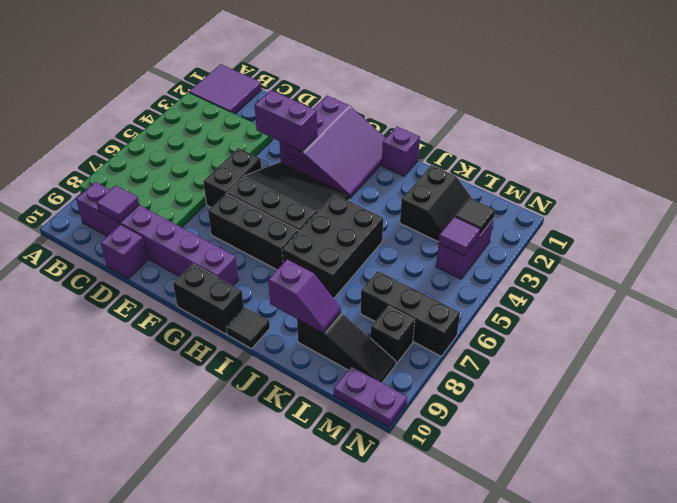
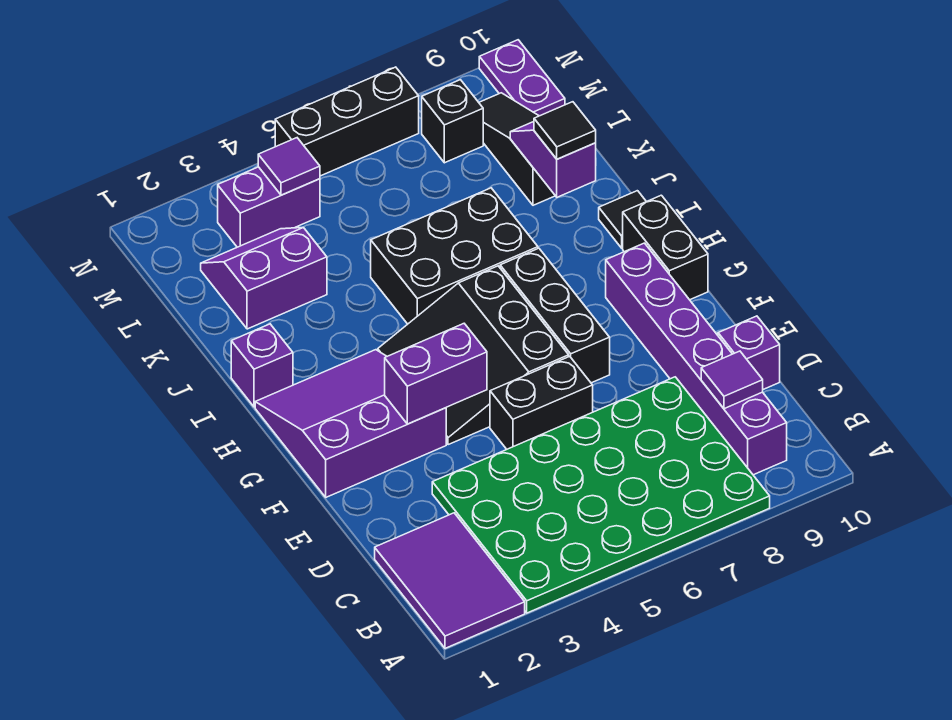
purple tile A1:B2 level 1 -> purple tile A1:C2 level 1
purple brick E3:F3 level 2 -> purple brick F3:F4 level 2
black slope K2:L3 level 1 top K -> purple slope K2:L3 level 1 top K
black brick L7:N7 level 1 -> black brick N5:N7 level 1
black tile M3 level 2 -> black tile J9 level 3

